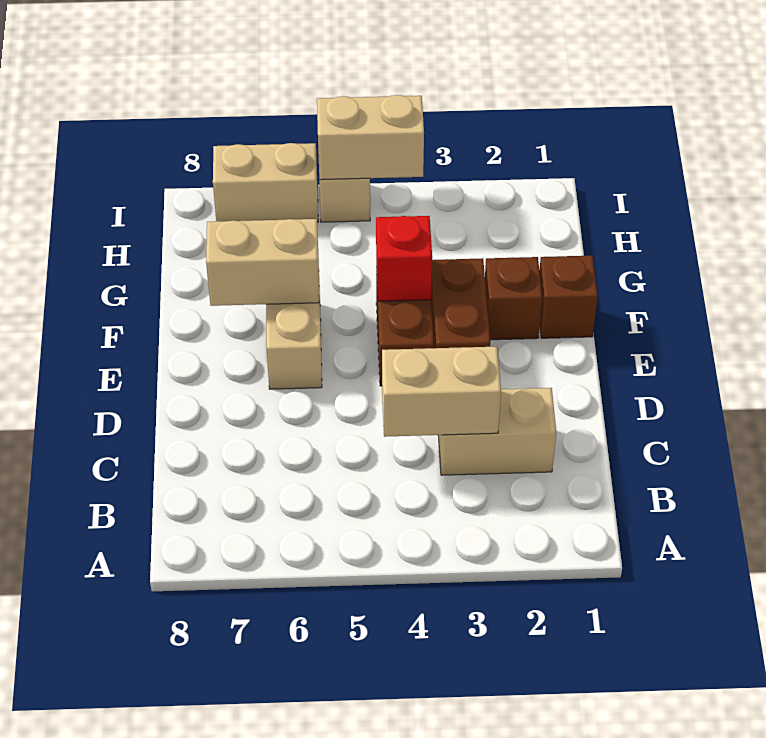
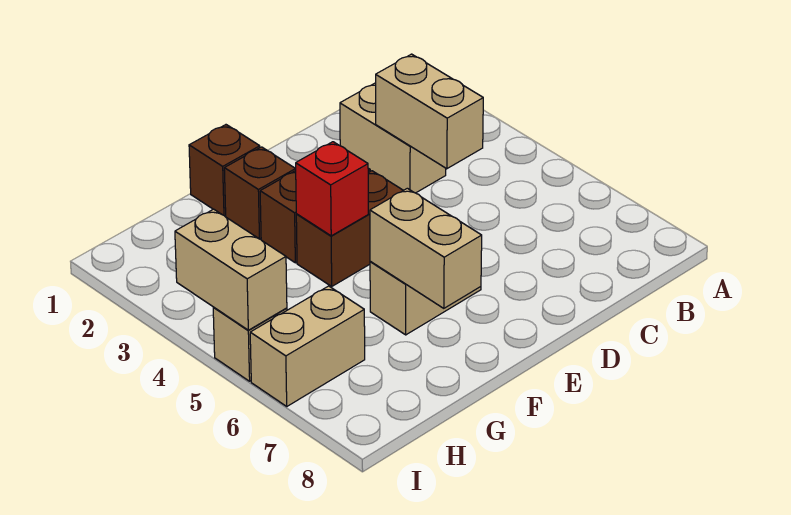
tan brick I6:I7 level 1 -> tan brick H6:I6 level 1

